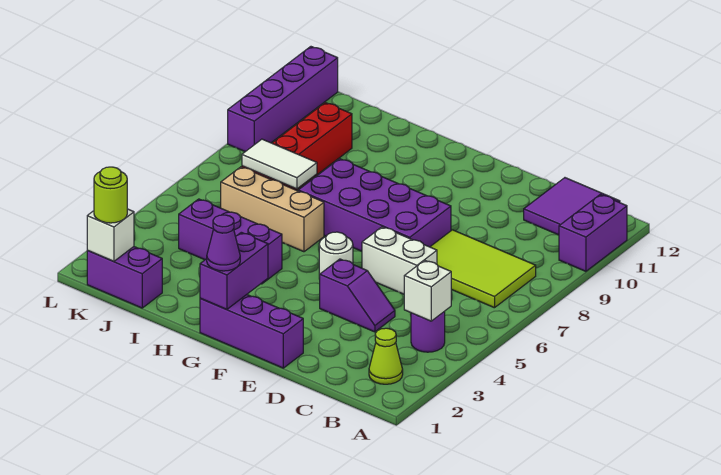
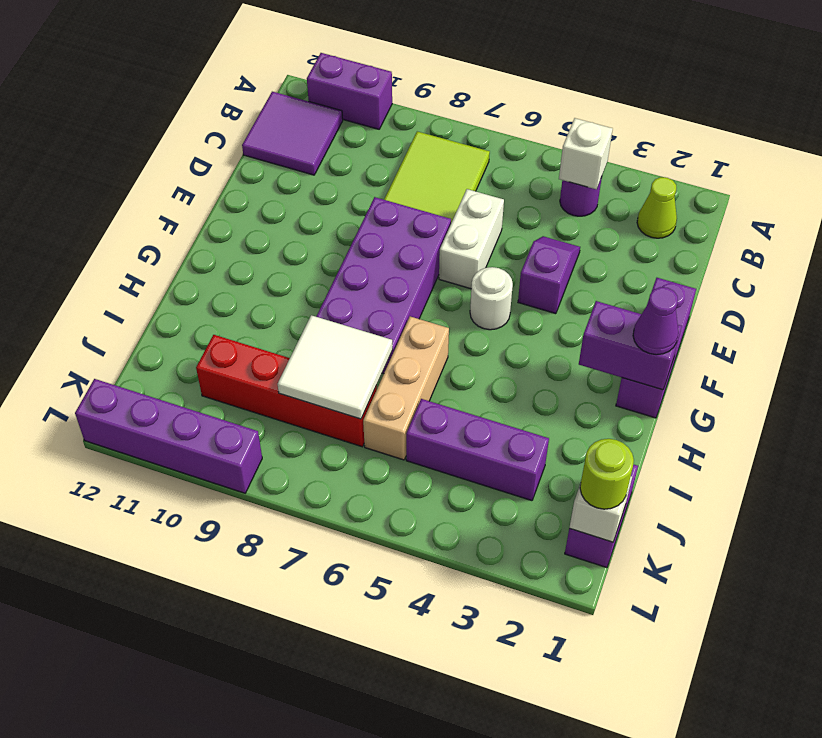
purple brick H4:J4 level 1 -> purple brick J3:J5 level 1
white tile I7:J7 level 2 -> white tile I7:J8 level 2

